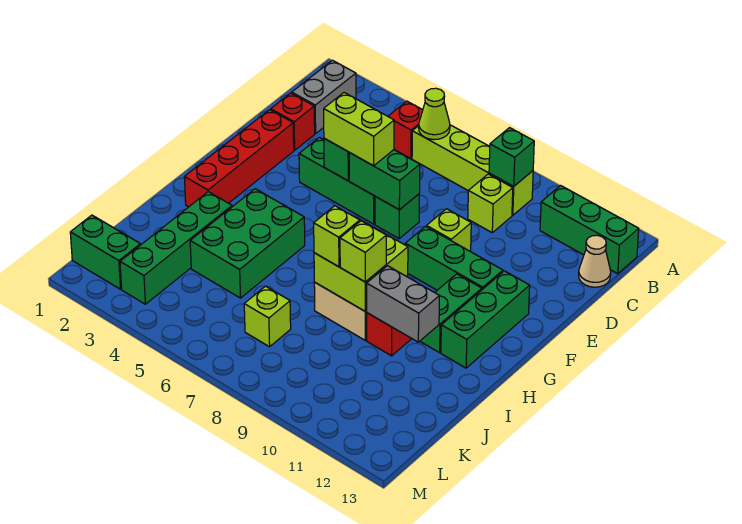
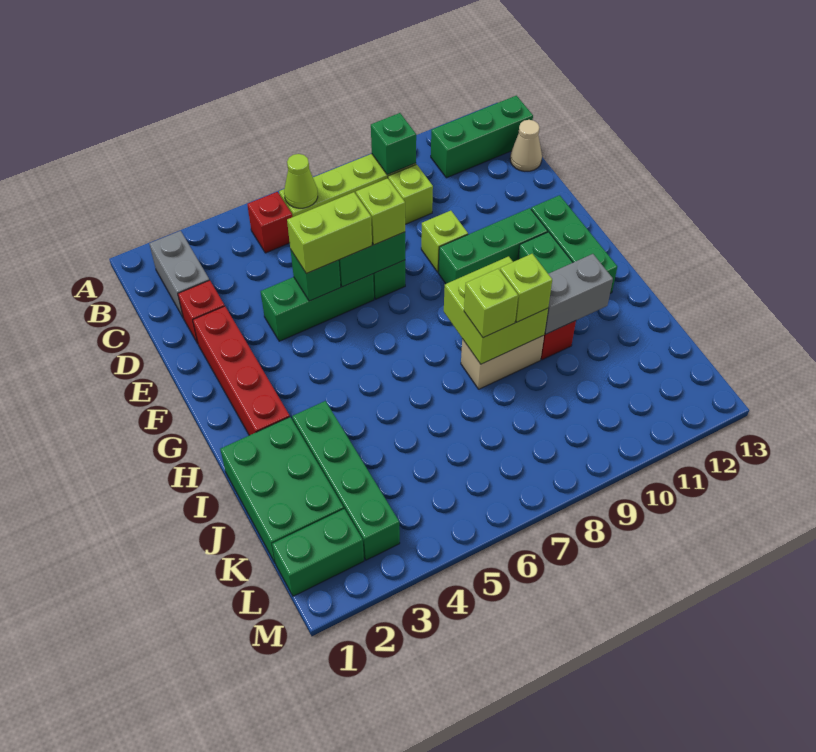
green brick H4:J5 level 1 -> green brick I1:K2 level 1
lime brick K7 level 1 -> lime brick E7 level 3

